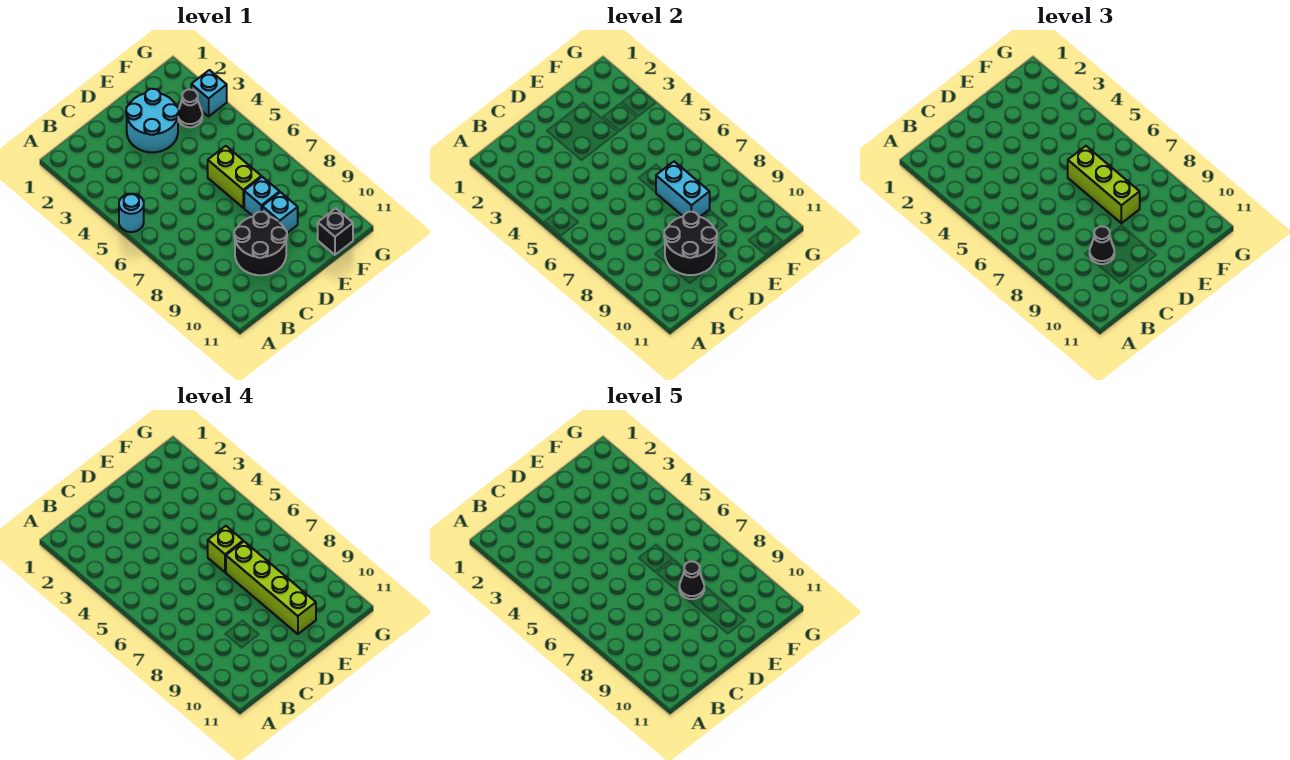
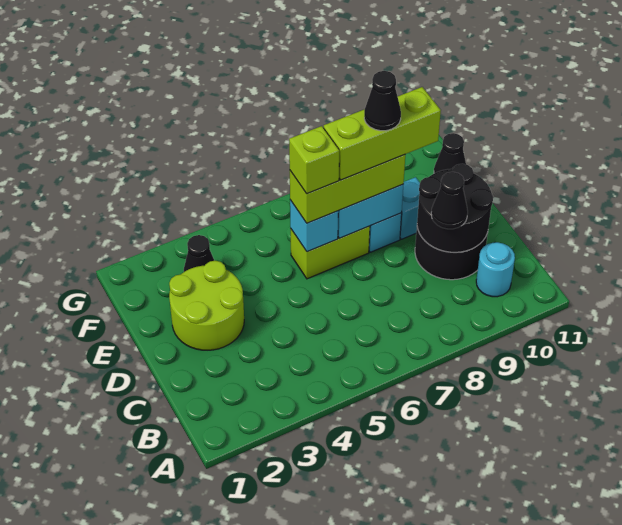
cyan round brick A5 level 1 -> cyan round brick B10 level 1
cyan round brick D2:E3 level 1 -> lime round brick D2:E3 level 1
lime brick E7:E10 level 4 -> lime brick E7:E9 level 4
black brick F11 level 1 -> black cone F11 level 1
cyan brick G3 level 1 -> cyan brick E6 level 2

